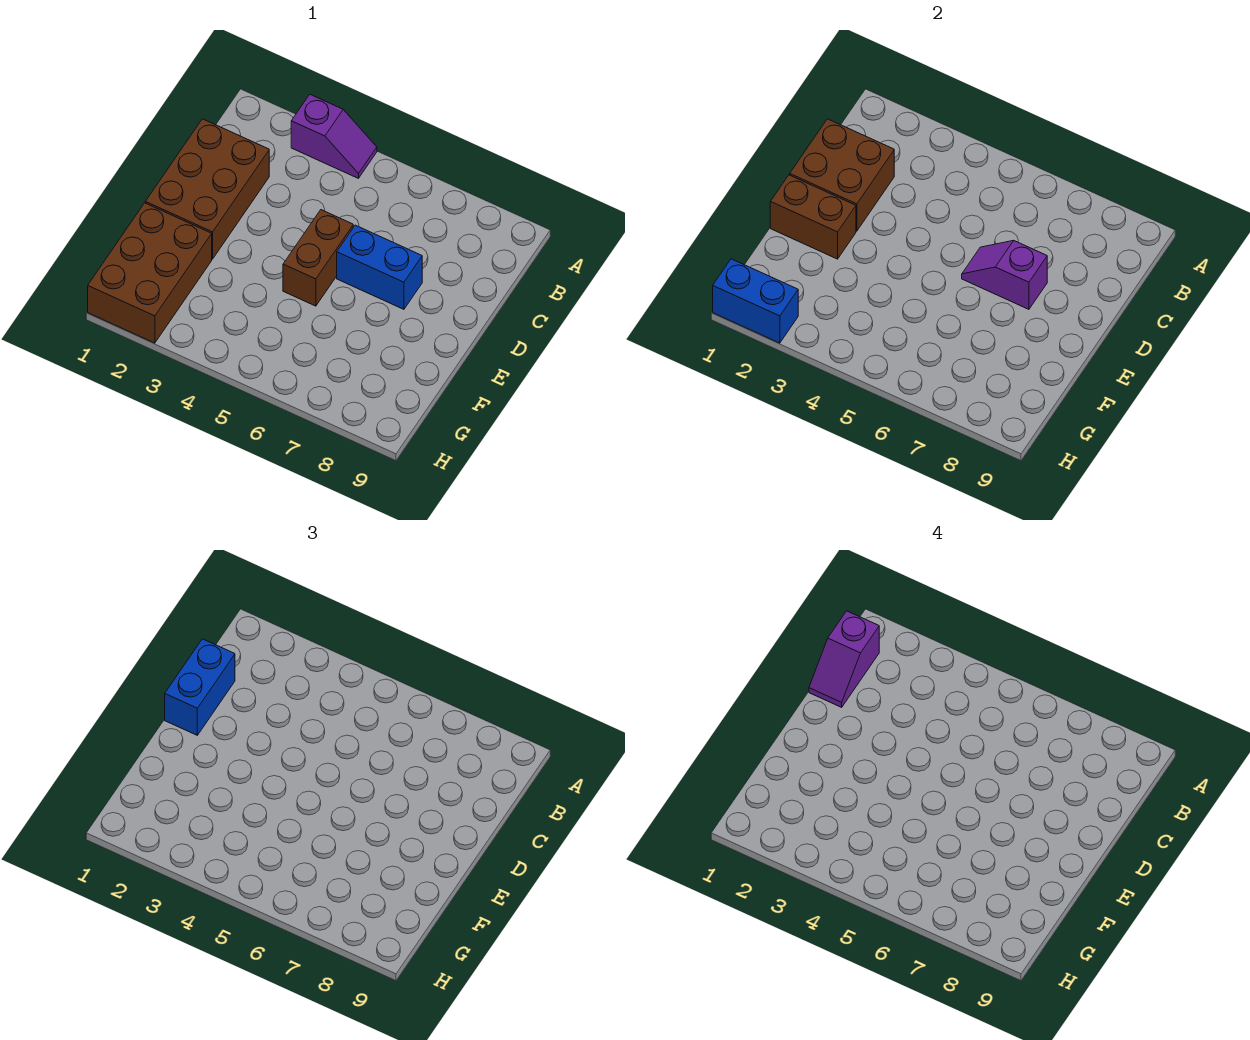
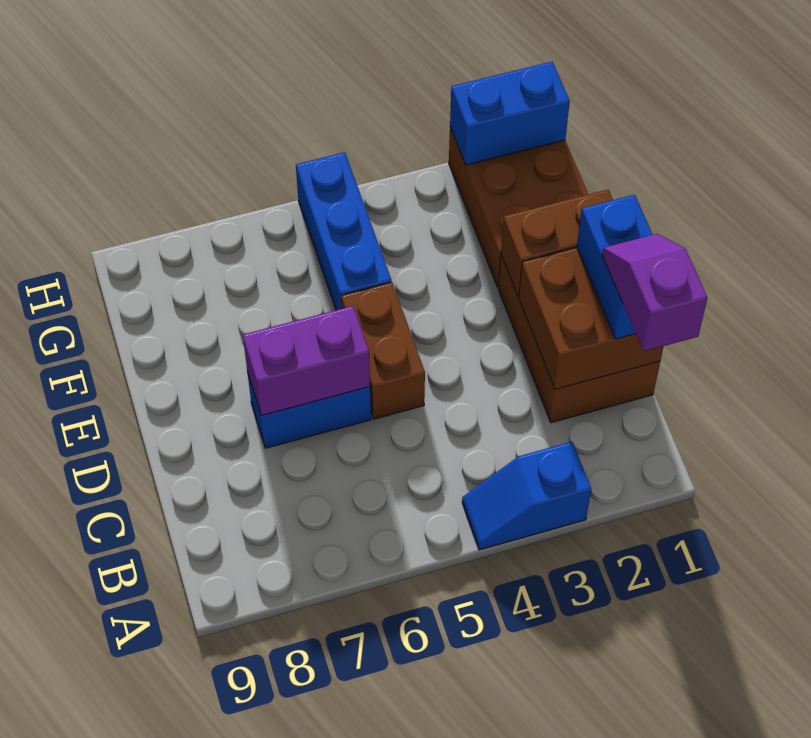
purple slope A3:A4 level 1 top 3 -> blue slope A3:A4 level 1 top 3
purple slope D6:D7 level 2 top 7 -> purple brick D6:D7 level 2
none -> blue brick F5:H5 level 1

